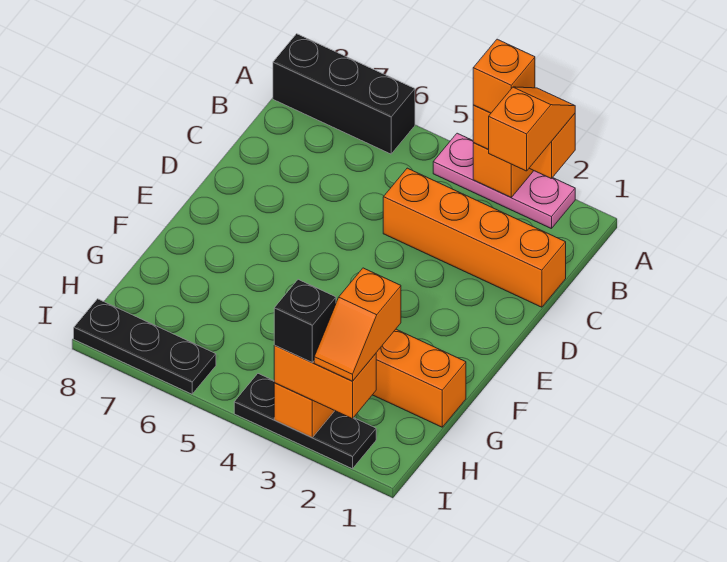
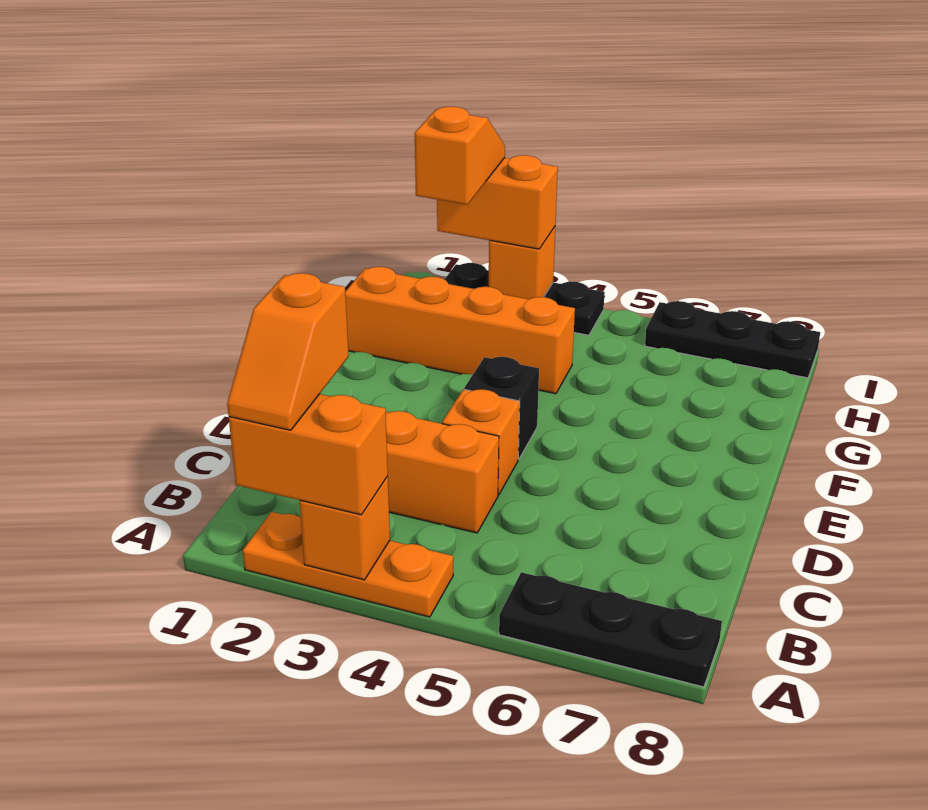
pink plate A2:A4 level 1 -> orange plate A2:A4 level 1
orange brick A3 level 4 -> orange brick D4 level 1
black brick A6:A8 level 1 -> black plate A6:A8 level 1
black brick I3 level 4 -> black brick E4 level 1

